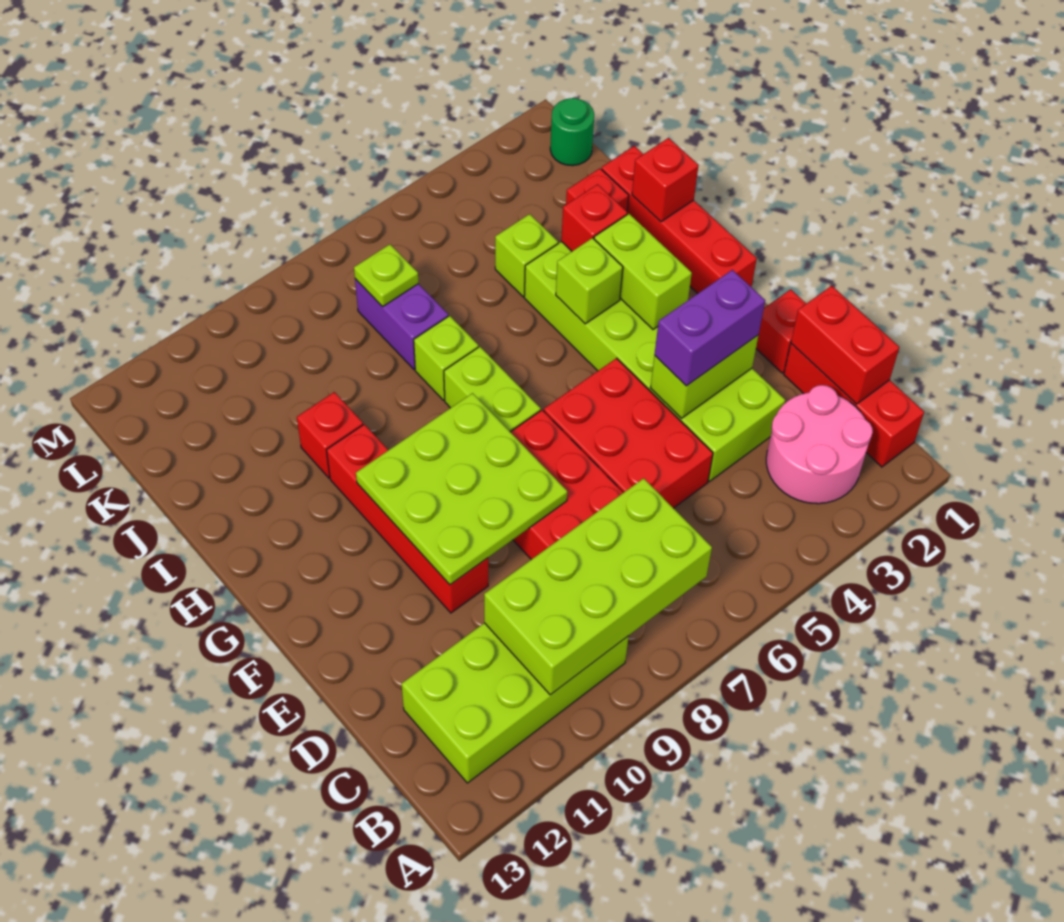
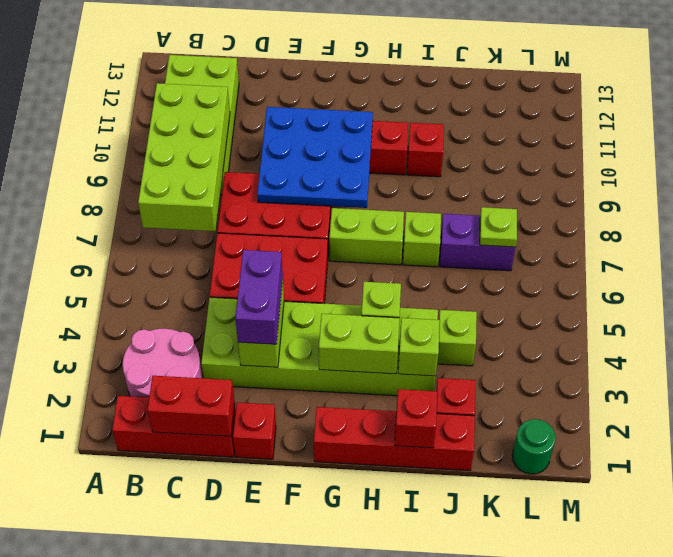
lime plate E8:G10 level 2 -> blue plate E8:G10 level 2
red brick I3 level 2 -> lime brick I3 level 2

